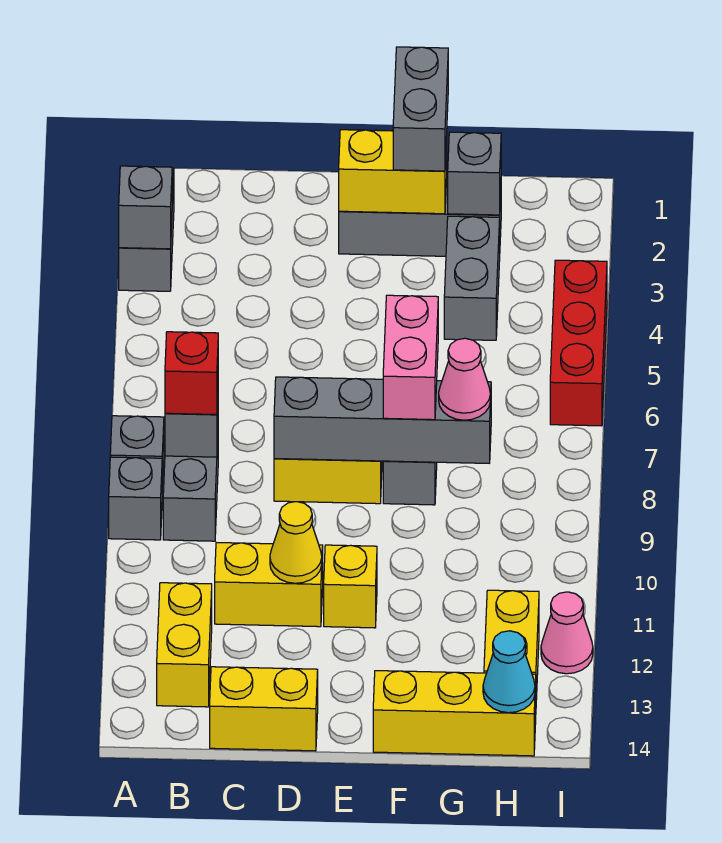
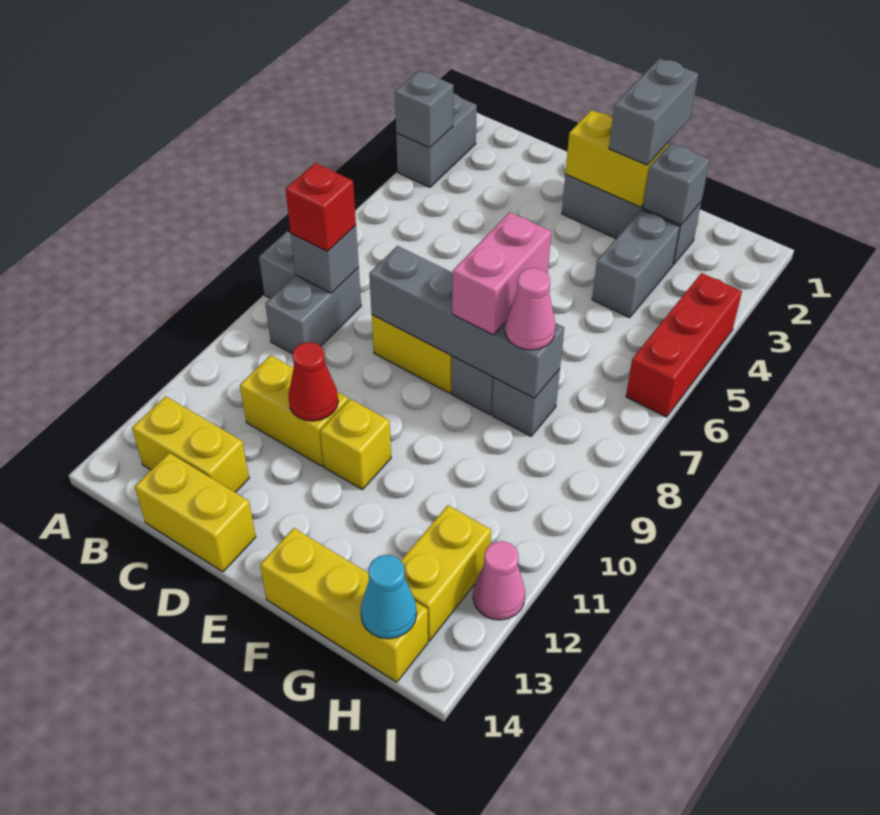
grey brick A9 level 1 -> grey brick G8 level 1
yellow brick B12:B13 level 1 -> yellow brick B13:C13 level 1
yellow cone D11 level 2 -> red cone D11 level 2

